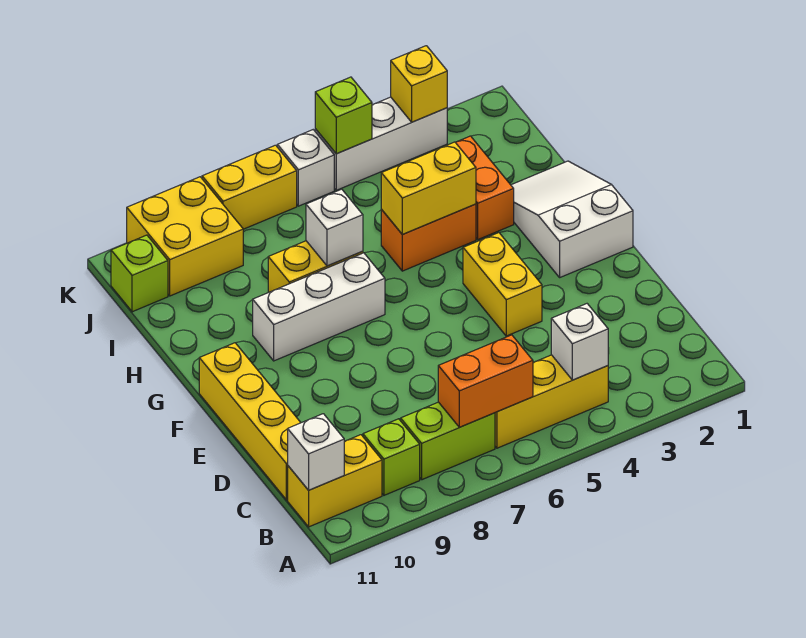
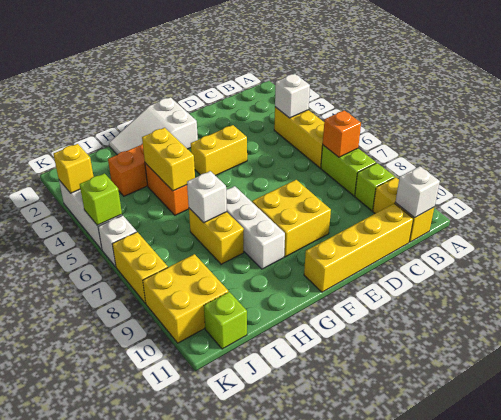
orange brick B6:B7 level 2 -> orange brick B7 level 2
none -> yellow brick E8:F9 level 1

